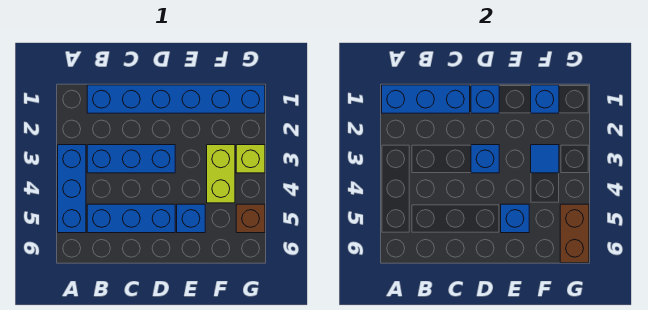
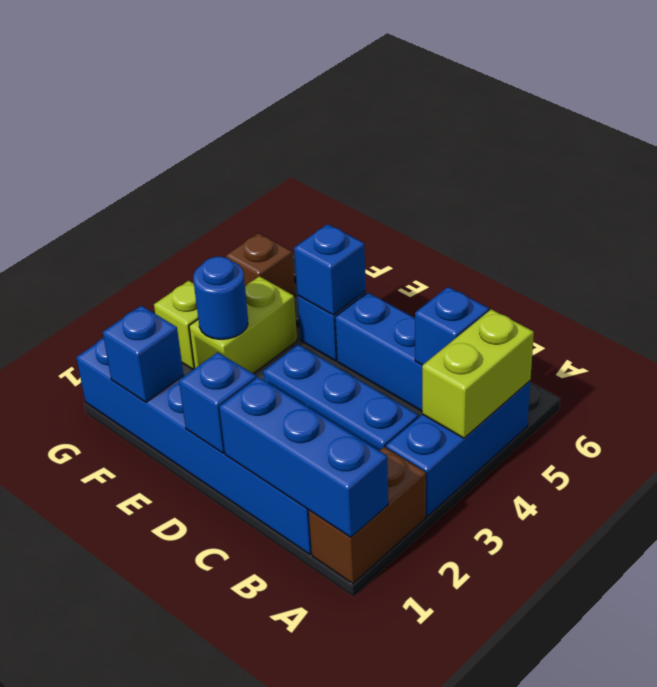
none -> lime brick A4:A5 level 2
blue brick D3 level 2 -> blue brick B5 level 2
blue tile F3 level 2 -> blue round brick F3 level 2
brown brick G5:G6 level 2 -> brown brick A1:A2 level 1

